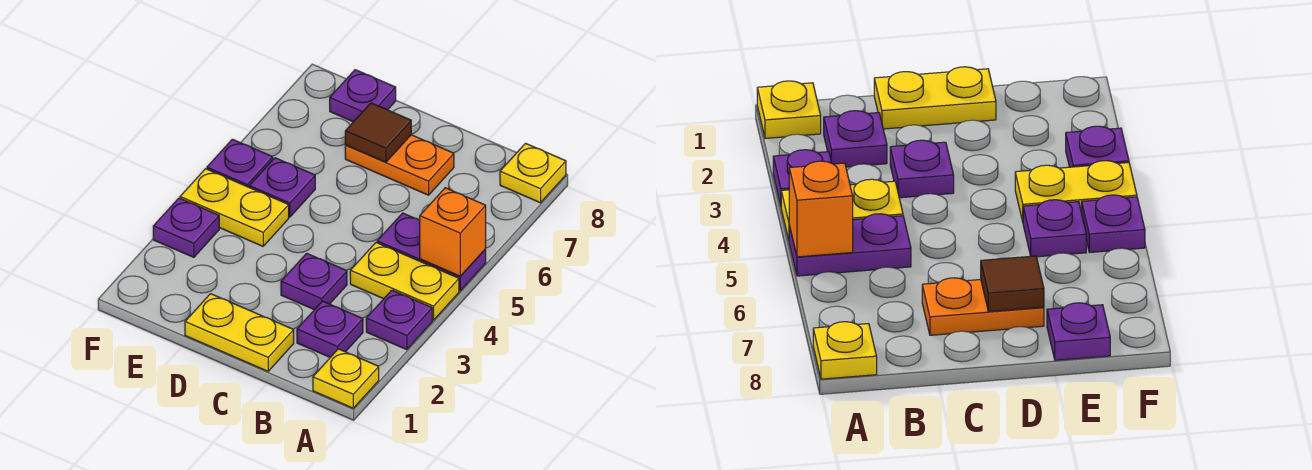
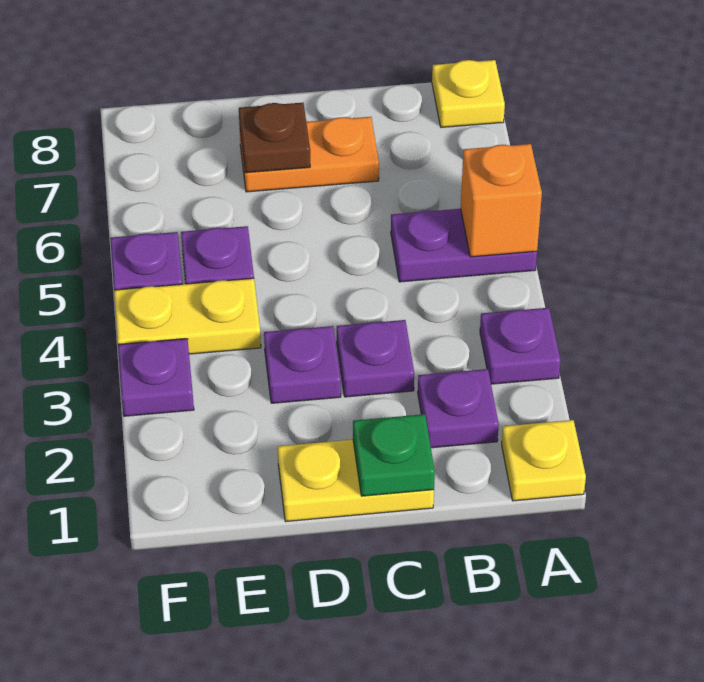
yellow plate A4:B4 level 1 -> none
none -> green plate C1 level 2
brown tile D7 level 2 -> brown plate D7 level 2
purple plate E8 level 1 -> purple plate D3 level 1

